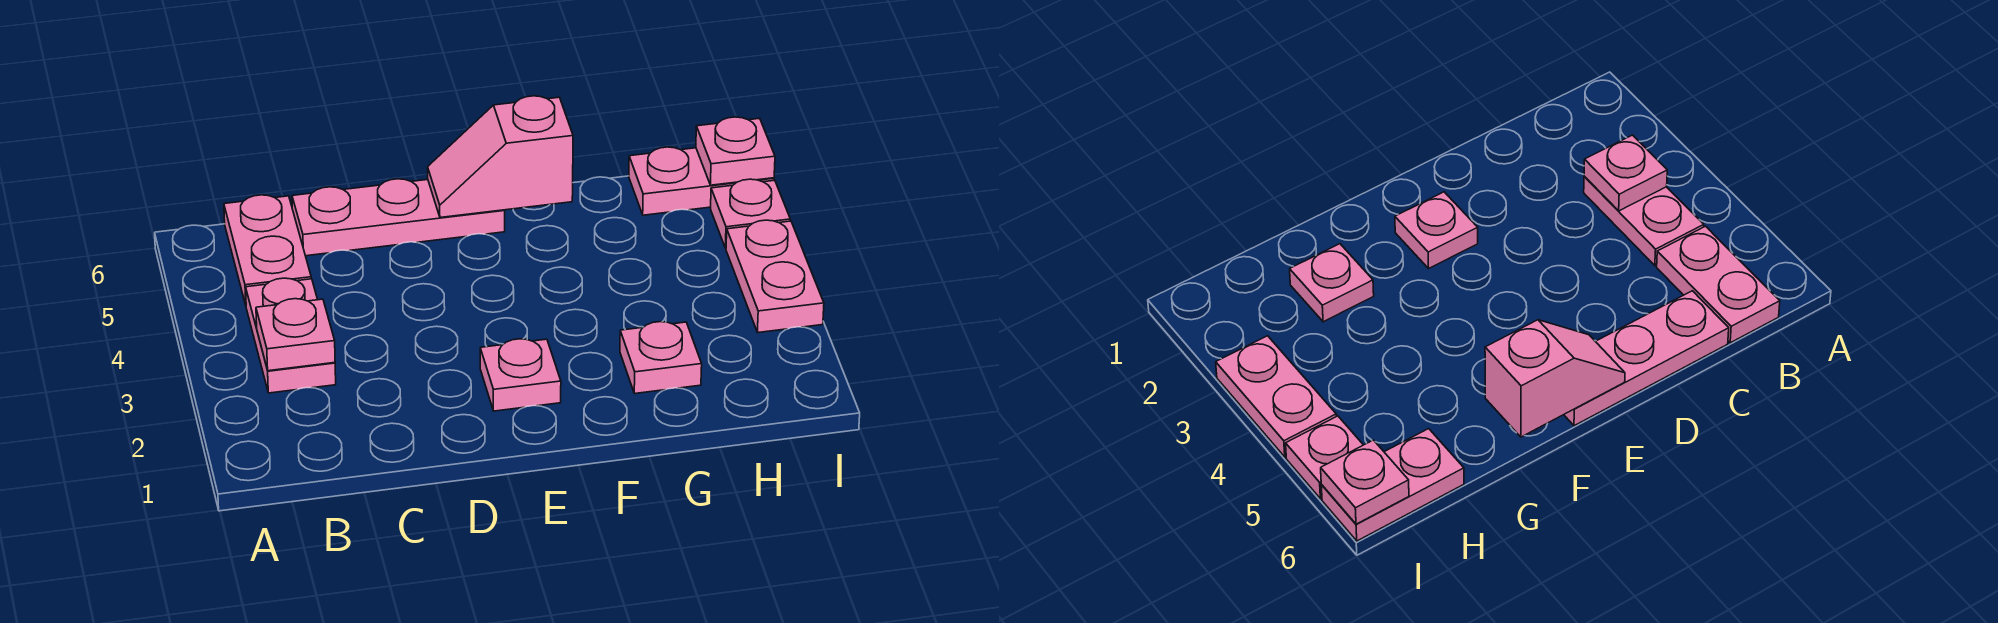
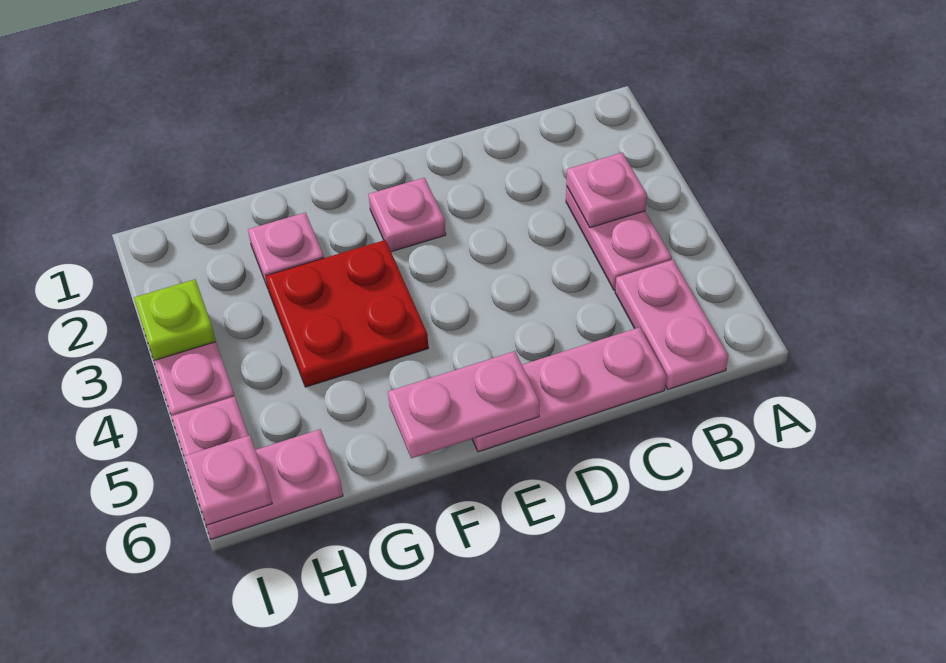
pink slope E6:F6 level 2 top F -> pink plate E6:F6 level 2
none -> red plate F3:G4 level 1
none -> lime plate I3 level 2

